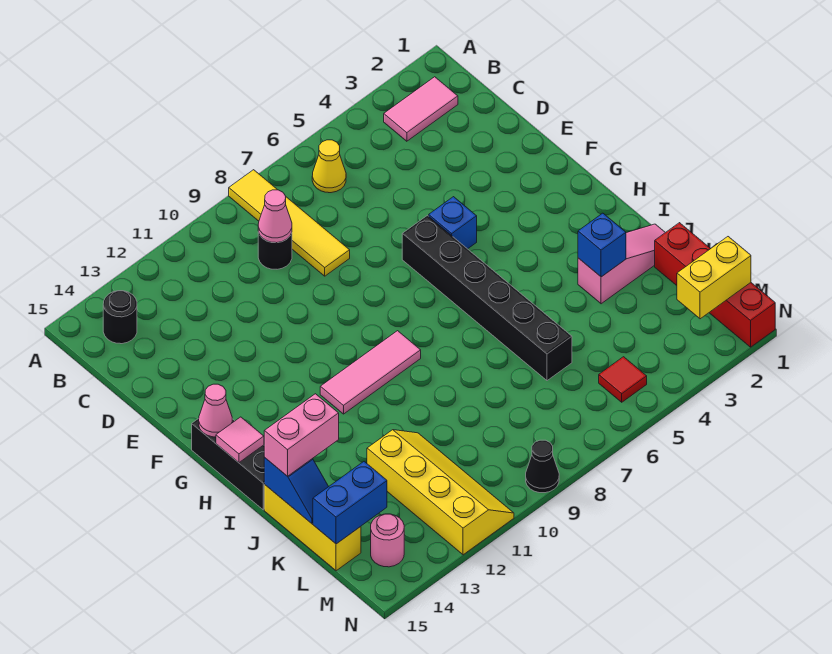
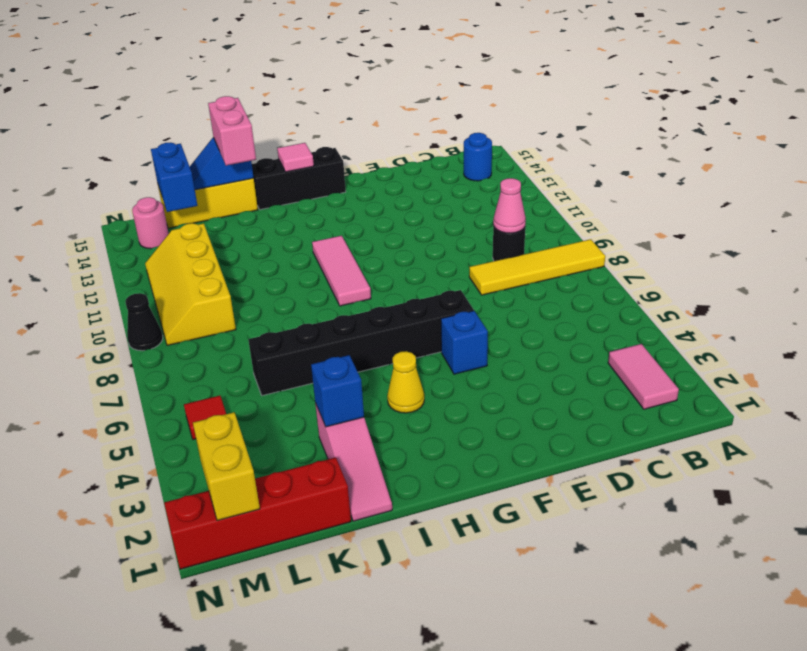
yellow cone B6 level 1 -> yellow cone H4 level 1
black round brick B14 level 1 -> blue round brick B14 level 1
pink cone G15 level 2 -> none
yellow slope K11:N12 level 1 top 12 -> yellow slope L9:M12 level 1 top L

